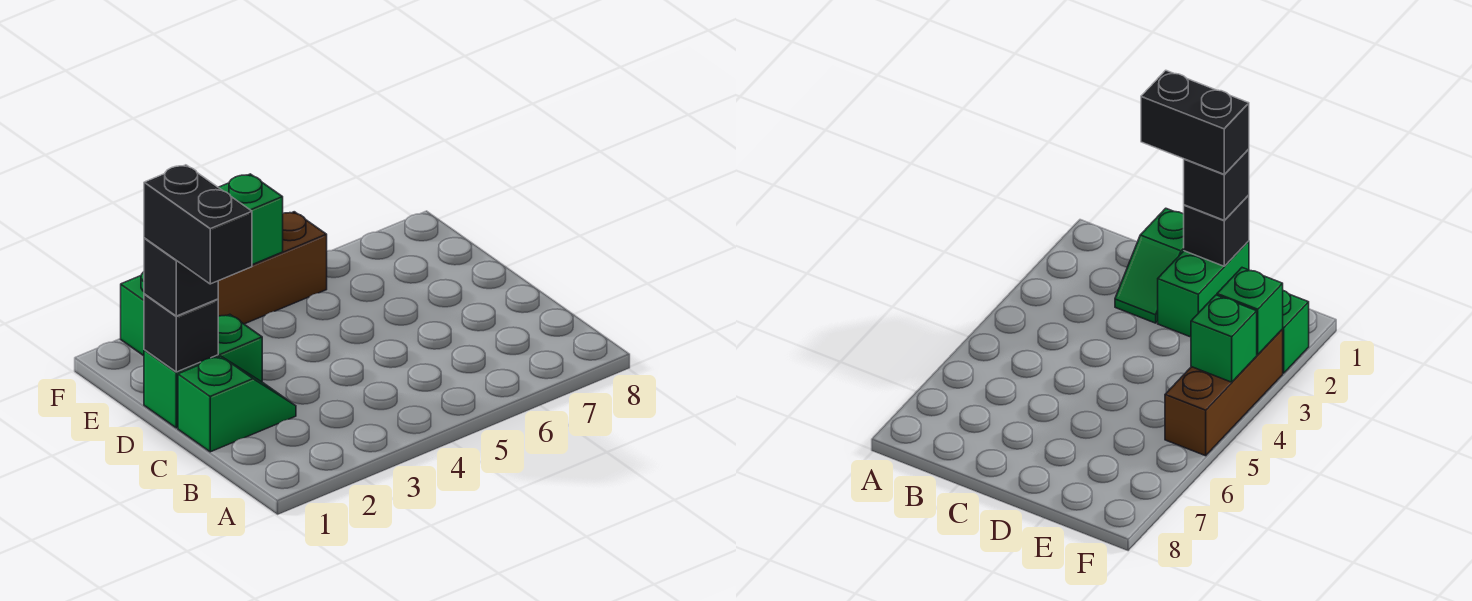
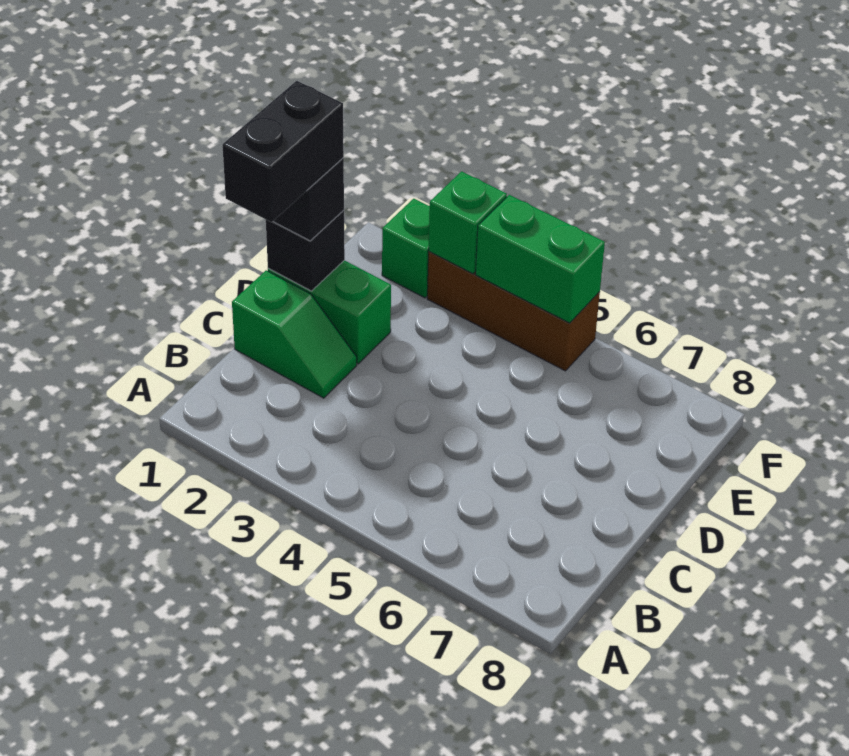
green brick F4 level 2 -> green brick F4:F5 level 2

